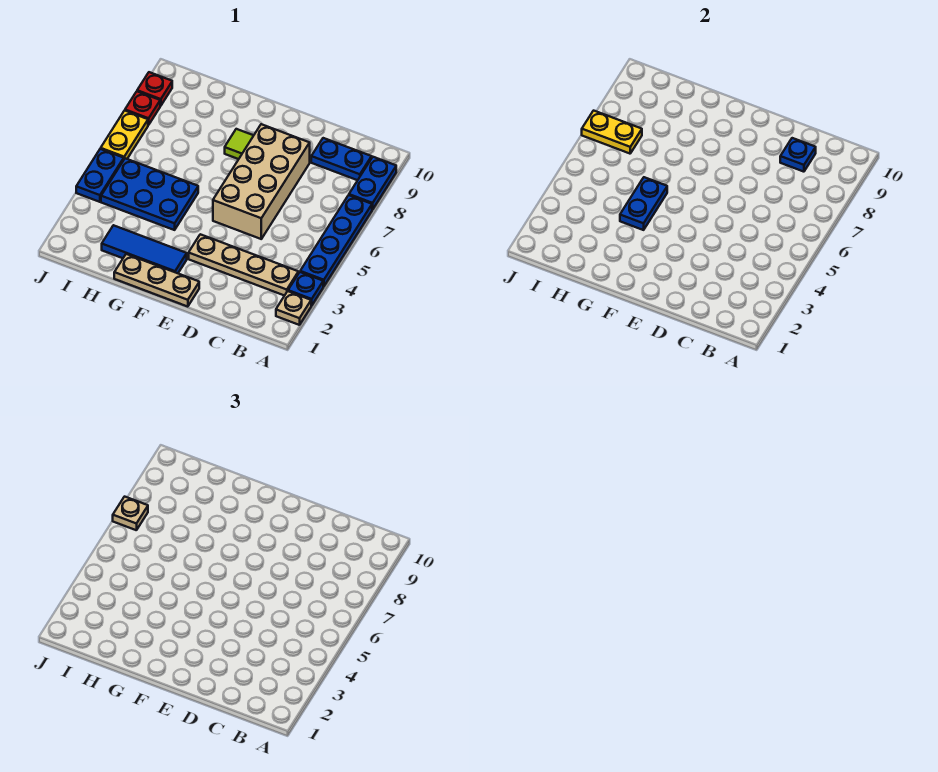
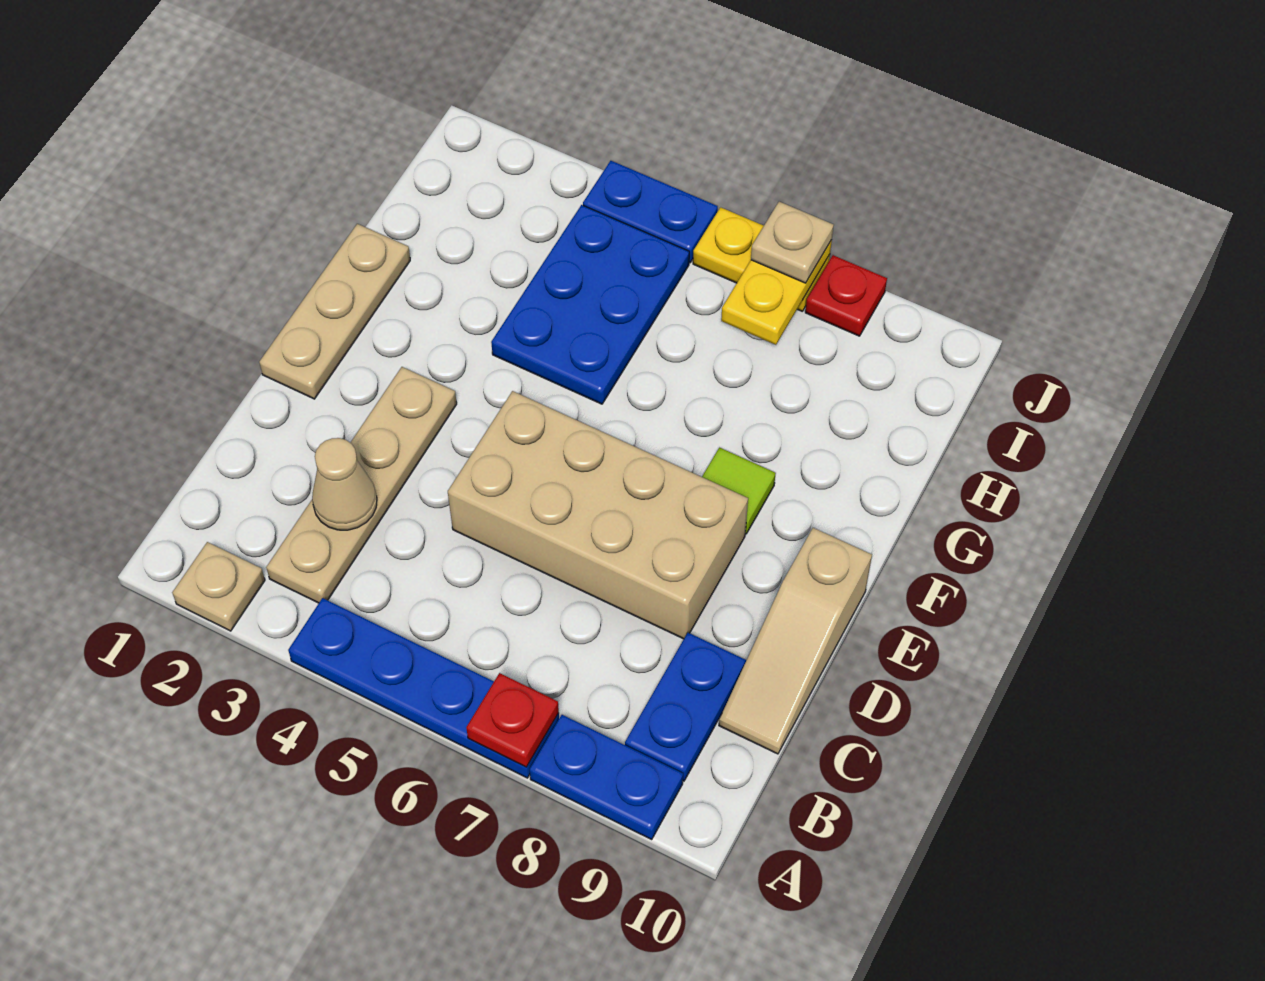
blue plate A3 level 1 -> none
none -> tan cone C3 level 2
blue plate C9 level 2 -> none
none -> tan slope C10:E10 level 1 top E
blue tile F2:H2 level 1 -> none
blue plate G4:G5 level 2 -> none
red plate J9 level 1 -> red plate A7 level 2

